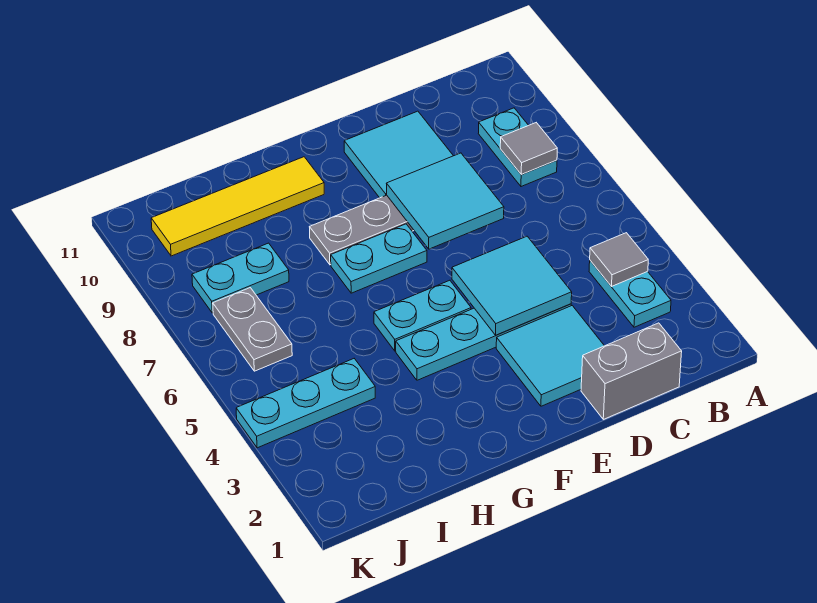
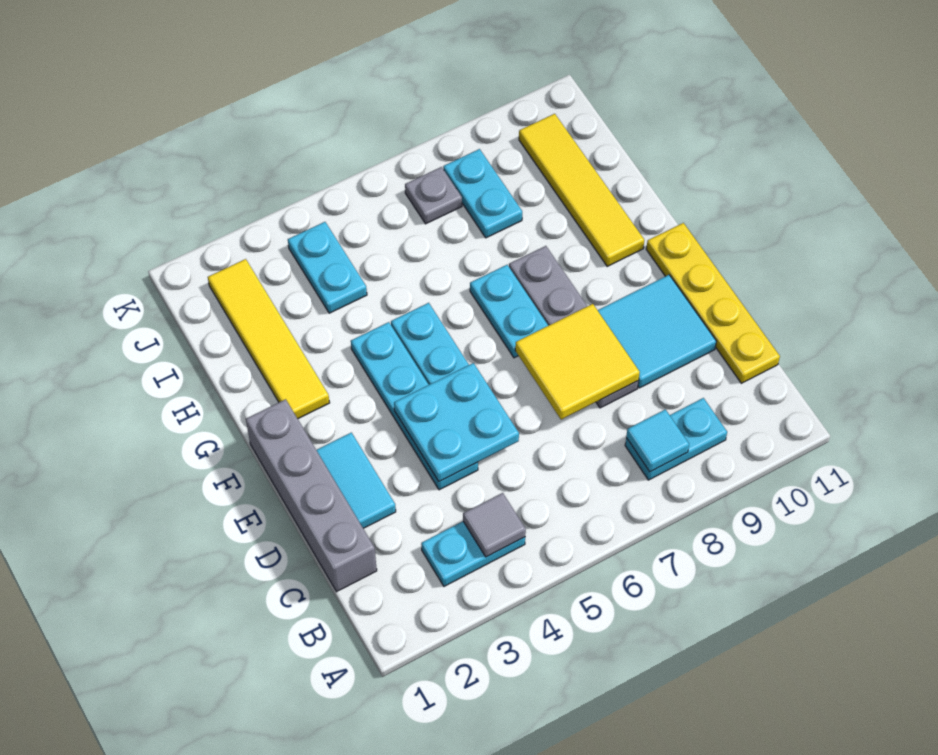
grey tile B8 level 2 -> cyan tile B8 level 2
grey brick C1:D1 level 1 -> grey brick C1:F1 level 1
none -> yellow plate C11:F11 level 1
cyan tile D2:E3 level 1 -> cyan tile D2:E2 level 1
cyan tile D4:E5 level 2 -> cyan plate D4:E5 level 2
cyan tile D7:E8 level 2 -> yellow tile D7:E8 level 2
none -> yellow tile G2:J2 level 1
cyan plate I4:K4 level 1 -> cyan plate I4:J4 level 1
grey plate J6:J7 level 1 -> grey plate J7 level 1

